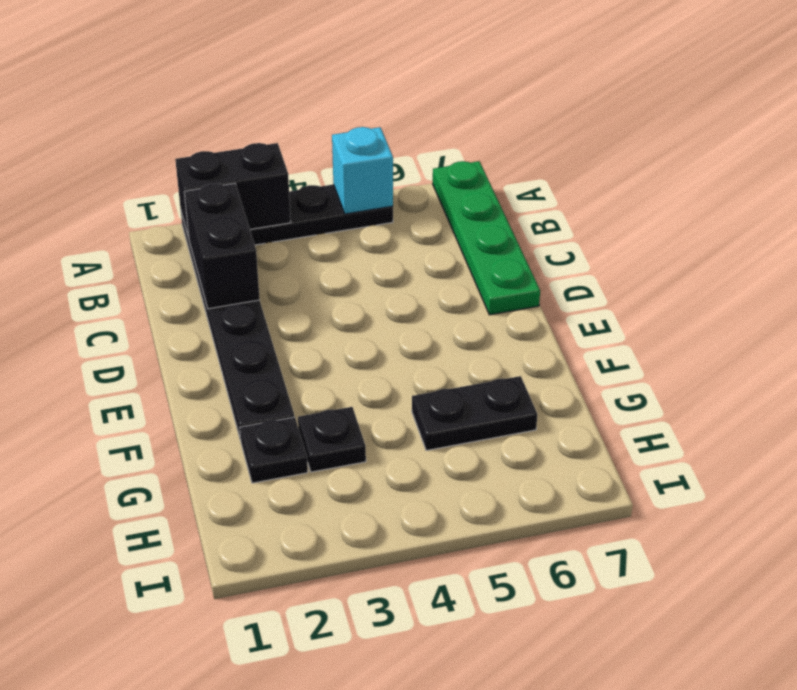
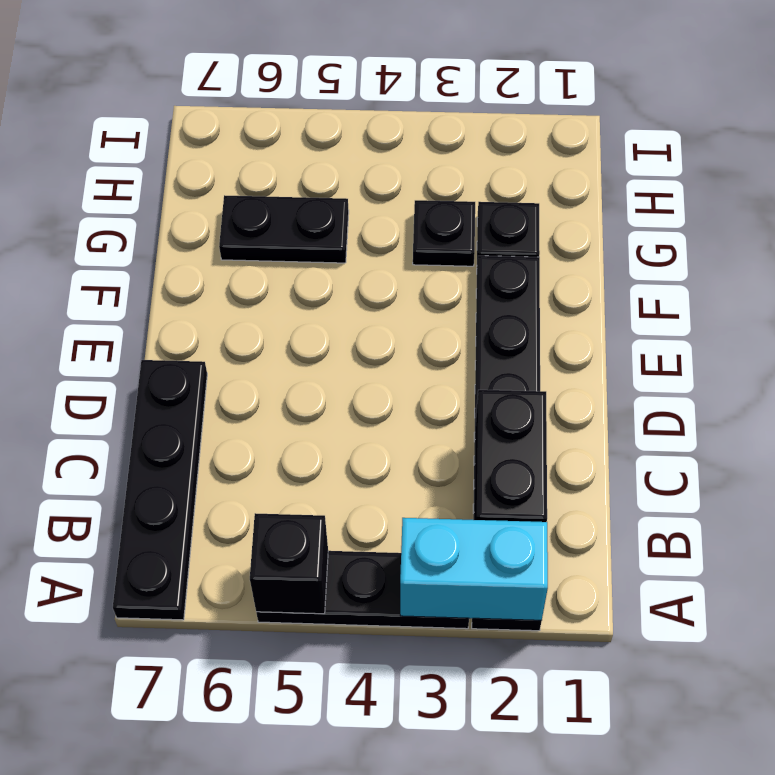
black brick A2:A3 level 2 -> cyan brick A2:A3 level 2
cyan brick A5 level 2 -> black brick A5 level 2
green plate A7:D7 level 1 -> black plate A7:D7 level 1

